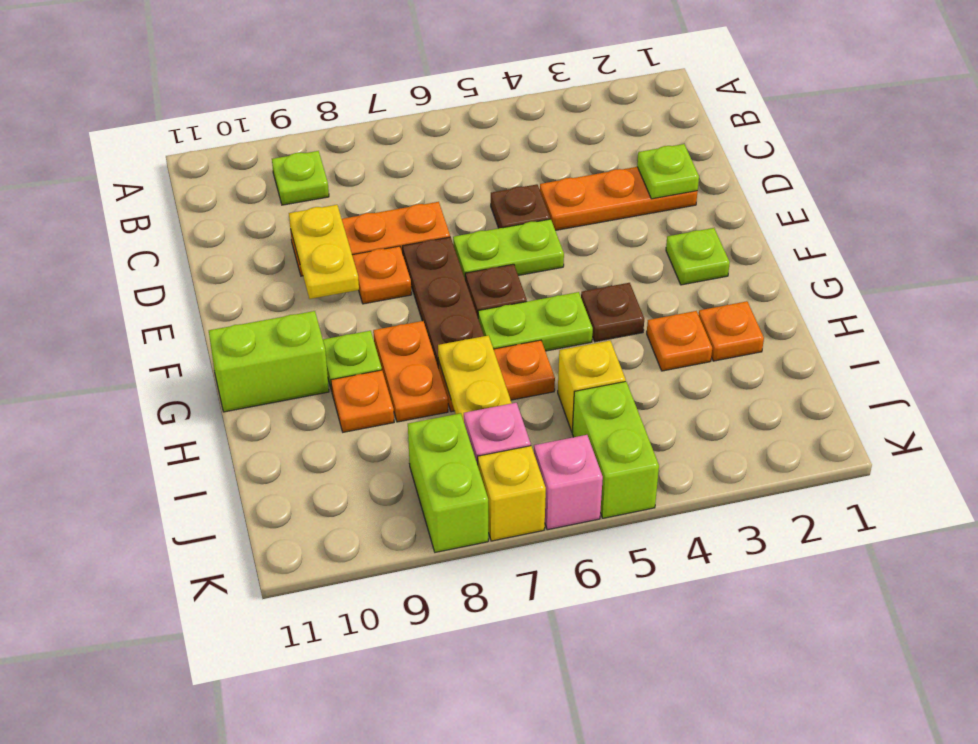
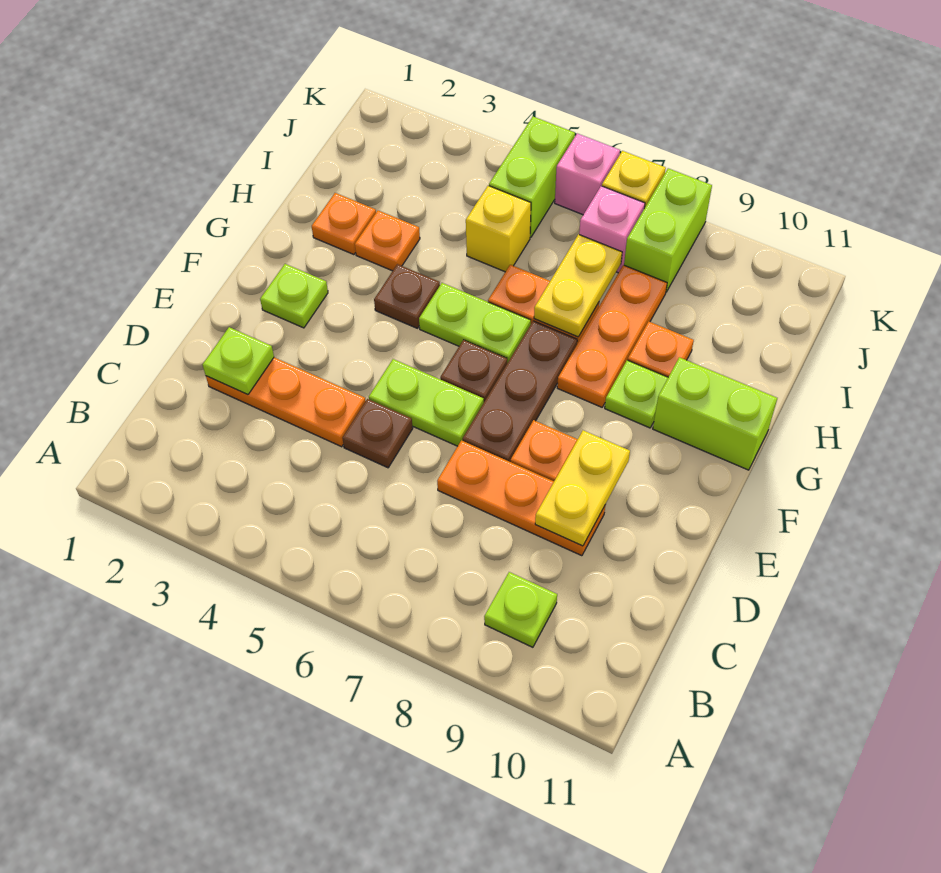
orange plate G8:H8 level 1 -> orange plate G8:I8 level 1

